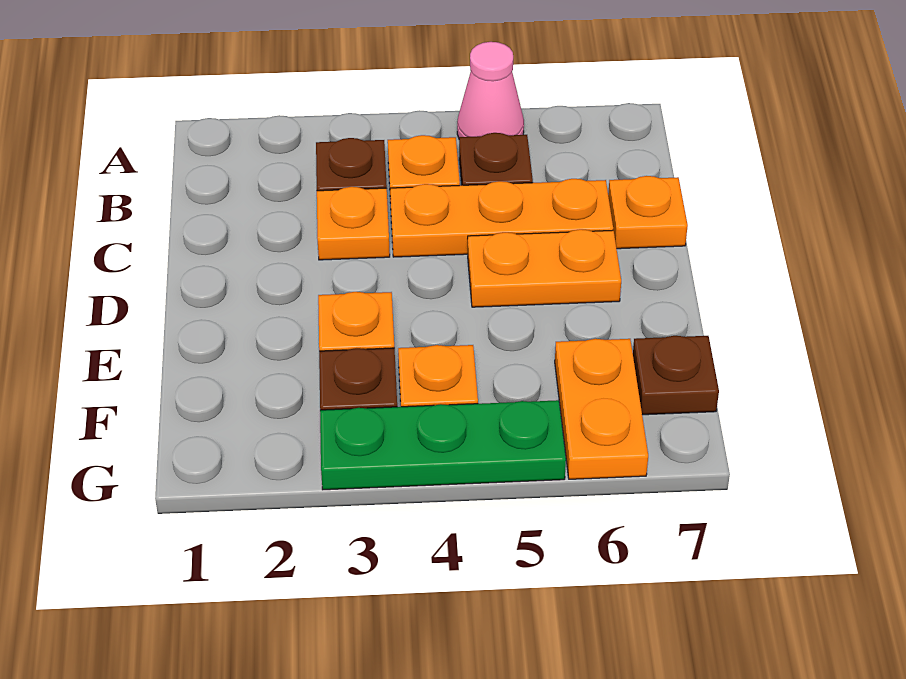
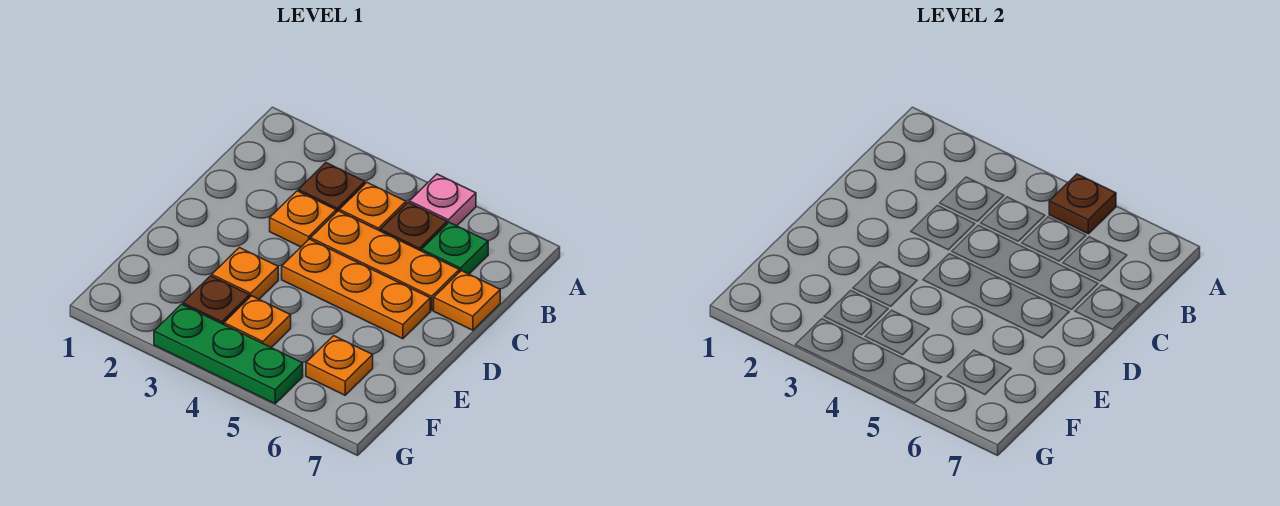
pink cone A5 level 1 -> pink plate A5 level 1
none -> green plate B6 level 1
orange plate D5:D6 level 1 -> orange plate D4:D6 level 1
orange plate F6:G6 level 1 -> orange plate F6 level 1
brown plate F7 level 1 -> brown plate A5 level 2

